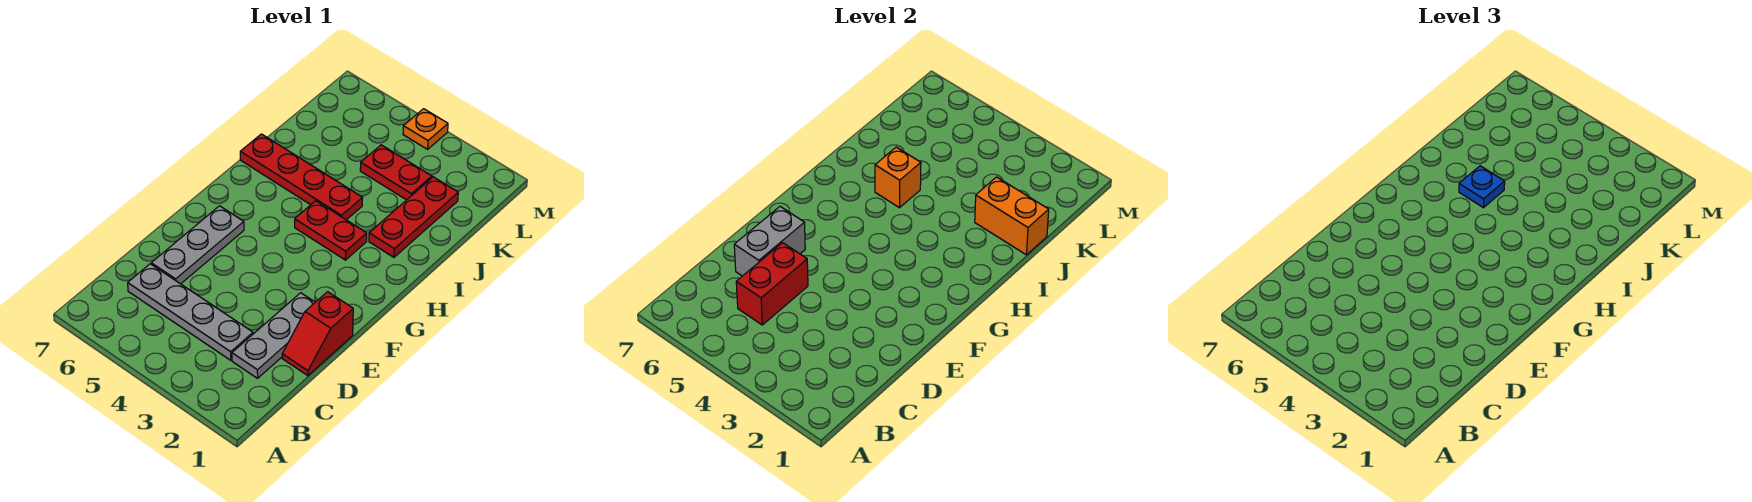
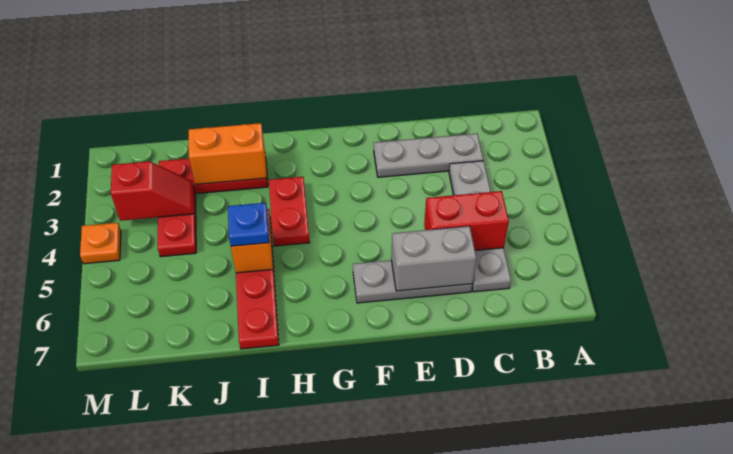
red slope D1:E1 level 1 top E -> red slope K3:L3 level 2 top L
orange brick J1:J2 level 2 -> orange brick I2:J2 level 2

